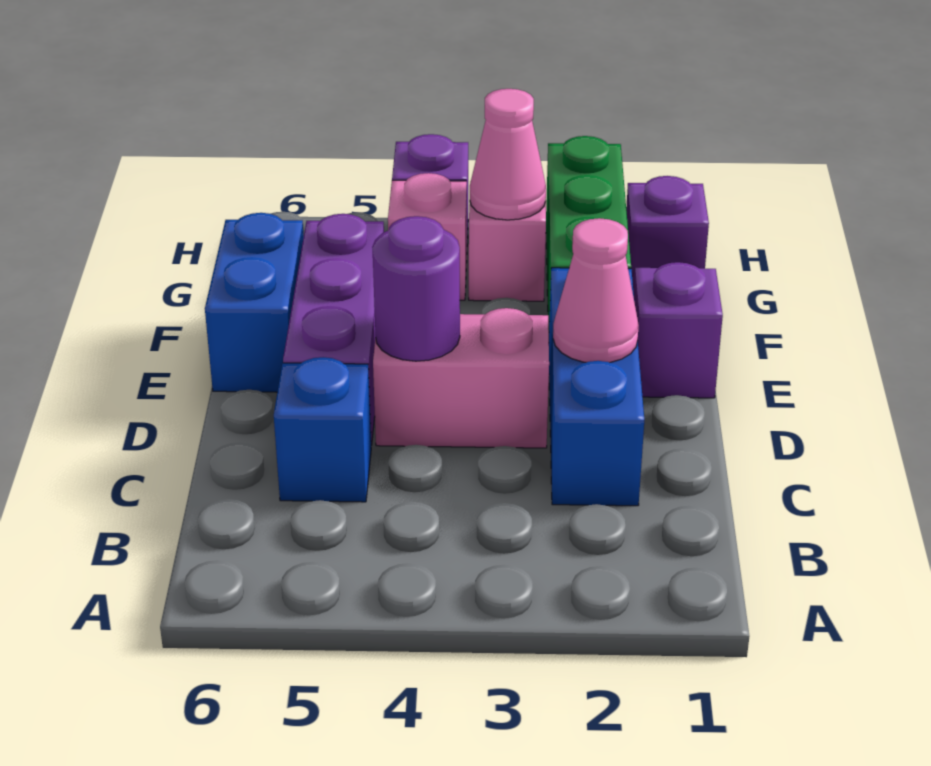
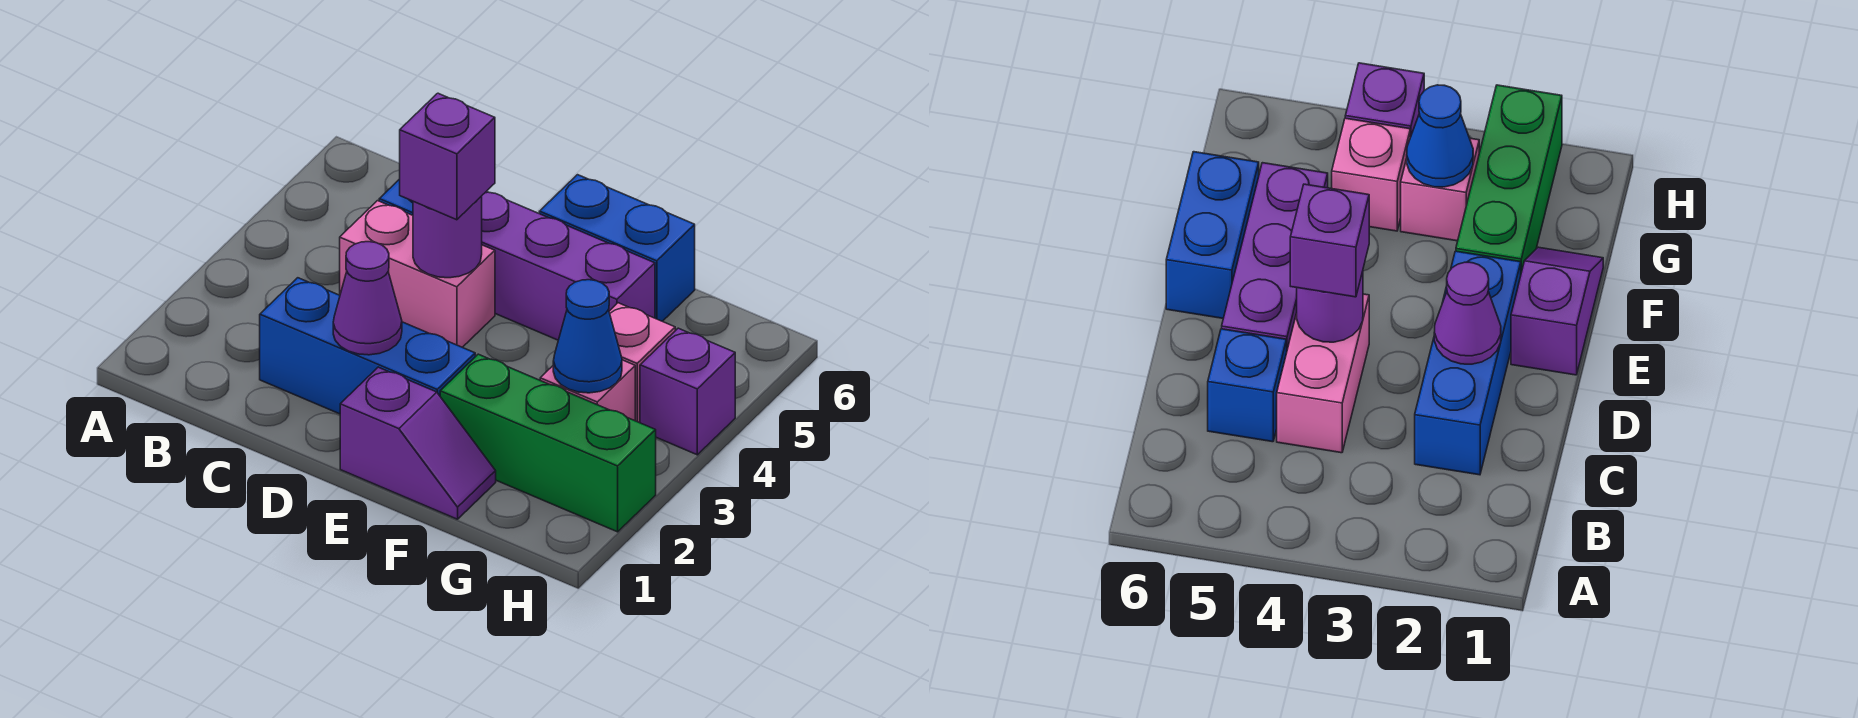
pink cone D2 level 2 -> purple cone D2 level 2
pink brick D3:D4 level 1 -> pink brick C4:D4 level 1
purple brick G1 level 1 -> purple brick D4 level 3
pink cone G3 level 2 -> blue cone G3 level 2

